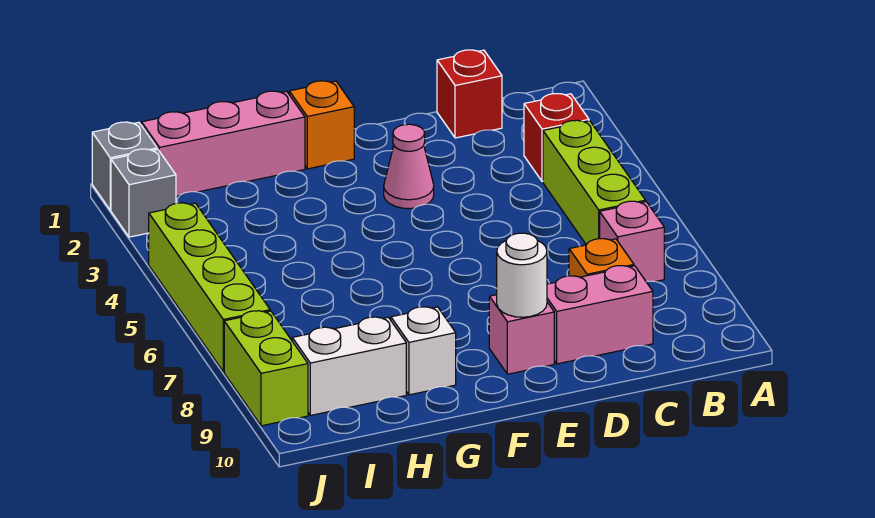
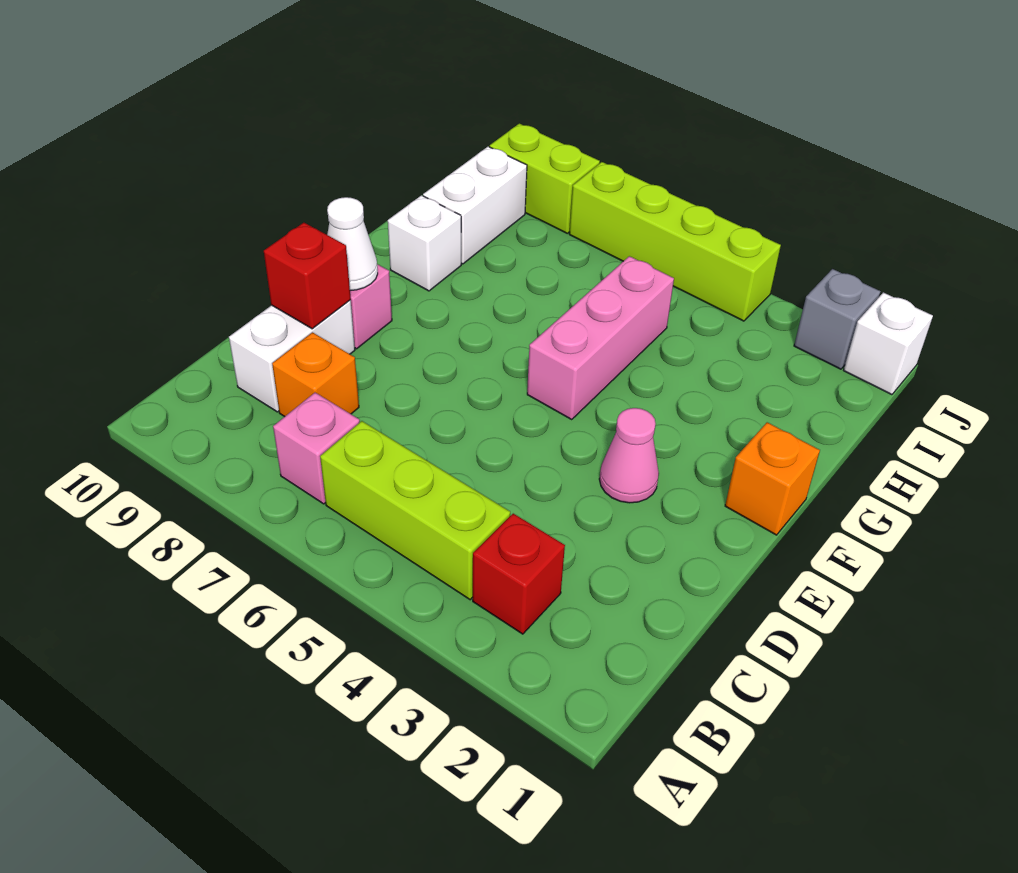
red brick C1 level 1 -> red brick D9 level 2
pink brick C9:D9 level 1 -> white brick C9:D9 level 1
white round brick E9 level 2 -> white cone E9 level 2
pink brick G1:I1 level 1 -> pink brick F5:H5 level 1
grey brick J1 level 1 -> white brick J1 level 1

